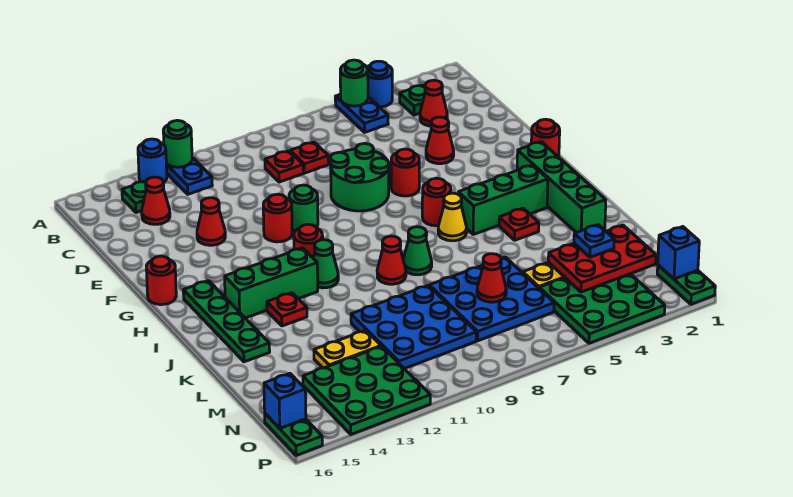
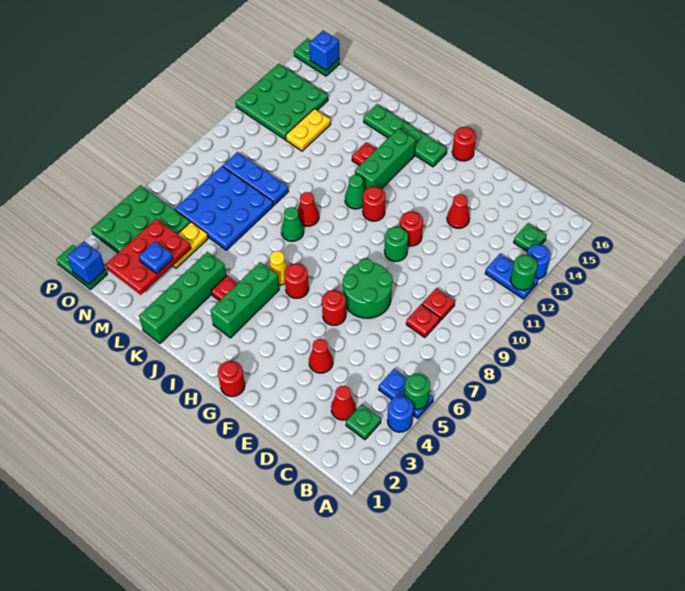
red cone C14 level 1 -> none
green brick H2:K2 level 1 -> green brick K1:K4 level 1
blue plate L9:N11 level 1 -> blue plate L9:N9 level 1
red cone M7 level 2 -> none

